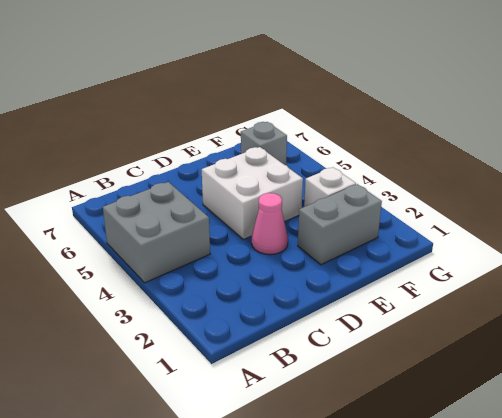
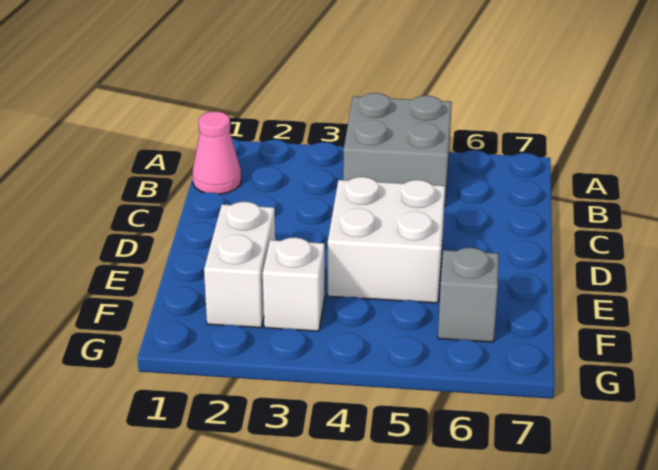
pink cone D3 level 1 -> pink cone B1 level 1
grey brick E2:F2 level 1 -> white brick E2:F2 level 1

